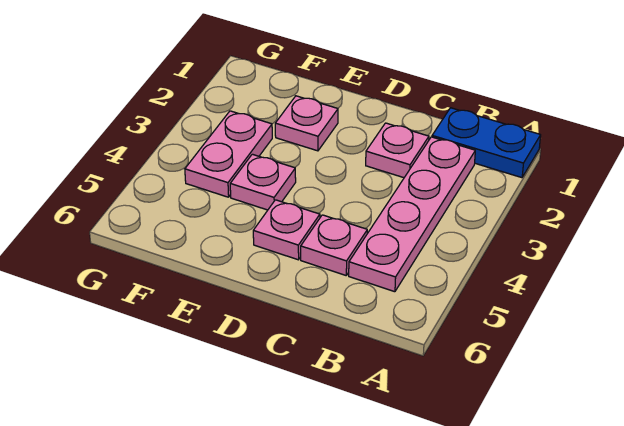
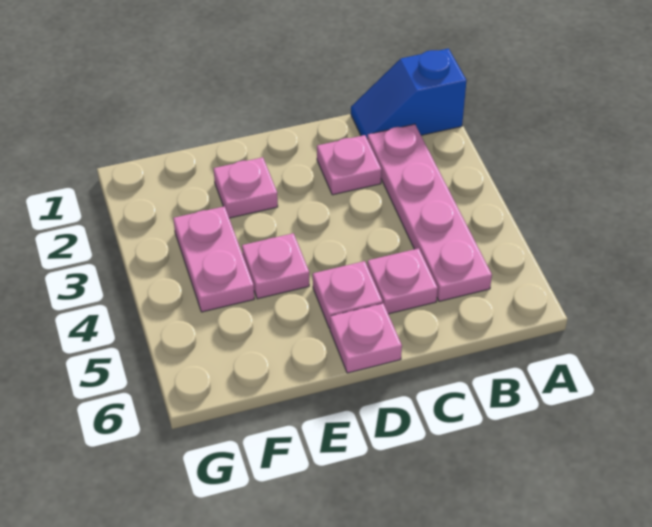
blue plate A1:B1 level 1 -> blue slope A1:B1 level 1 top A
none -> pink plate D6 level 1

